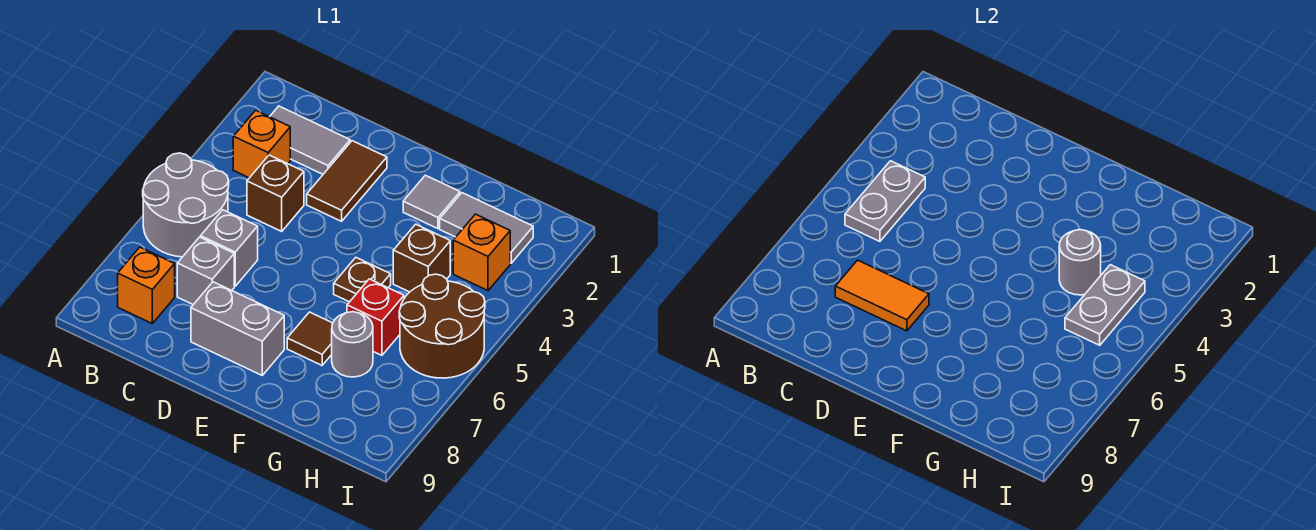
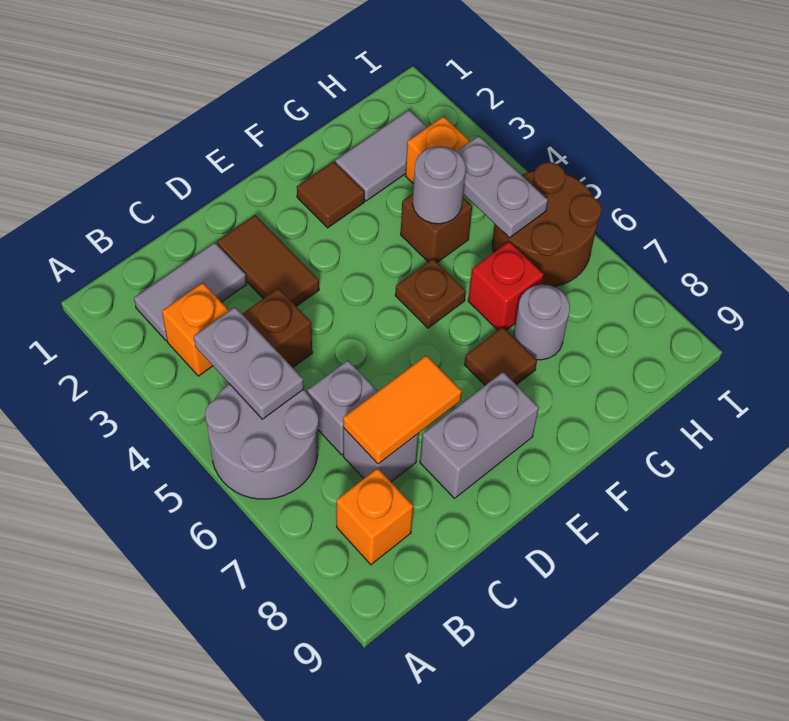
grey tile F2 level 1 -> brown tile F2 level 1

